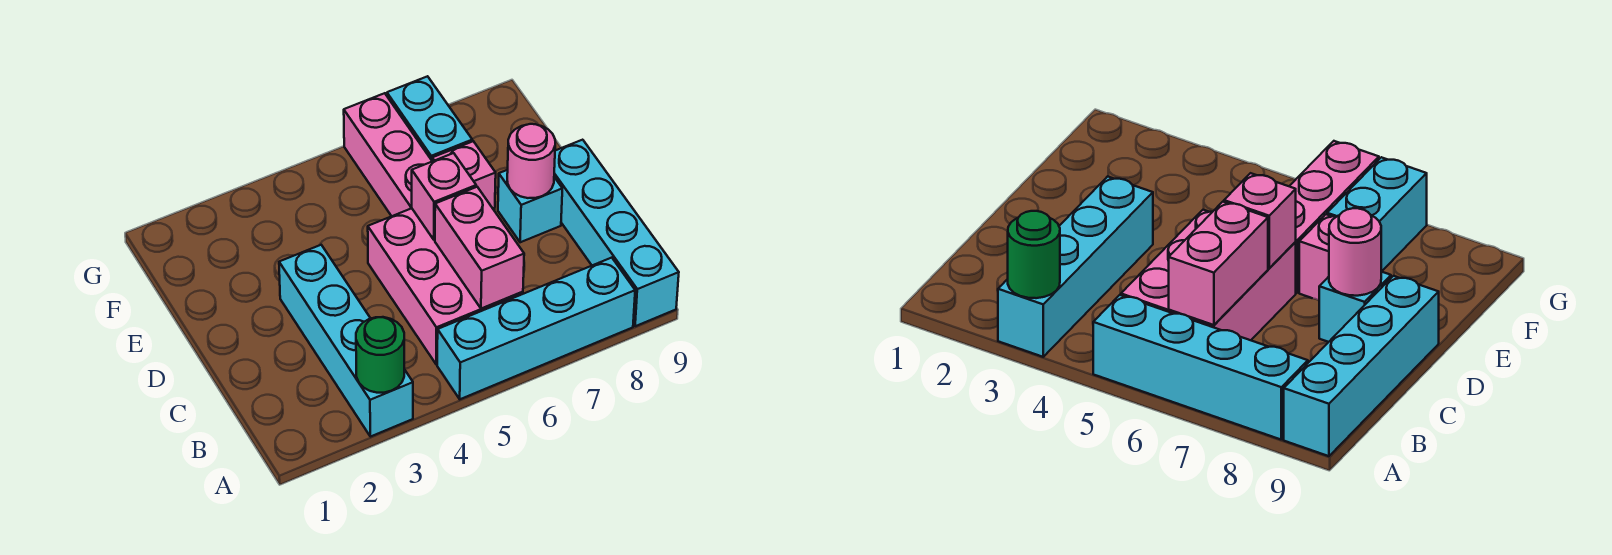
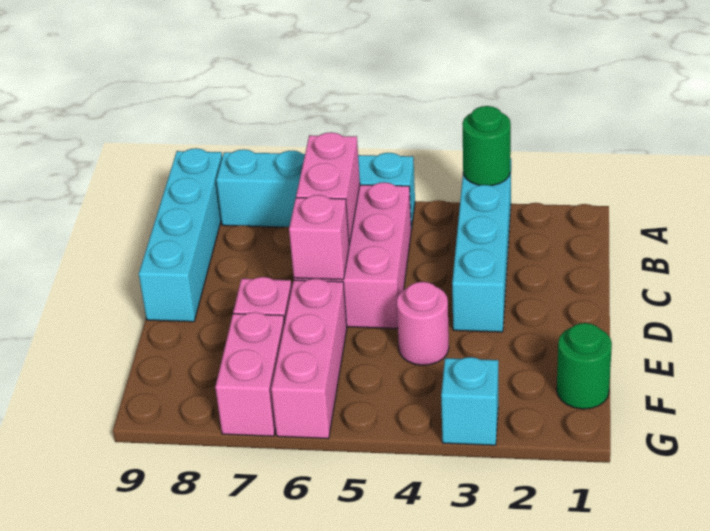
cyan brick D8 level 1 -> cyan brick G3 level 1
pink round brick D8 level 2 -> pink round brick E4 level 1
none -> green round brick F1 level 1
cyan brick F7:G7 level 1 -> pink brick F7:G7 level 1

